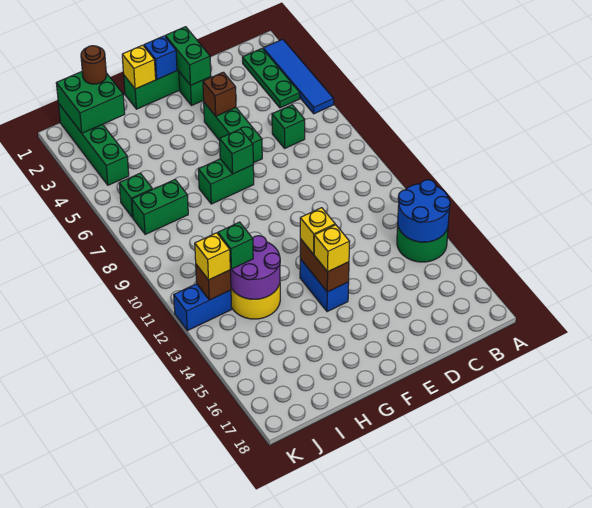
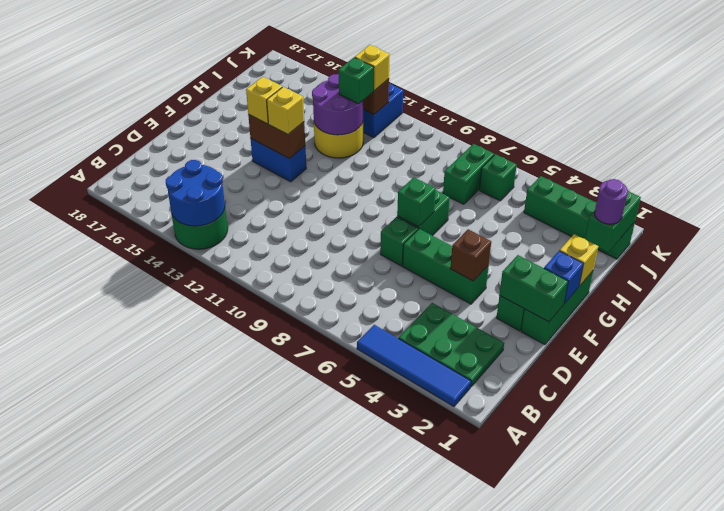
green plate B2:B4 level 1 -> green plate B2:C4 level 1
green brick C6 level 1 -> green brick E7 level 1
green brick I1:J2 level 2 -> green brick I1:J1 level 2
brown round brick I1 level 3 -> purple round brick I1 level 3

